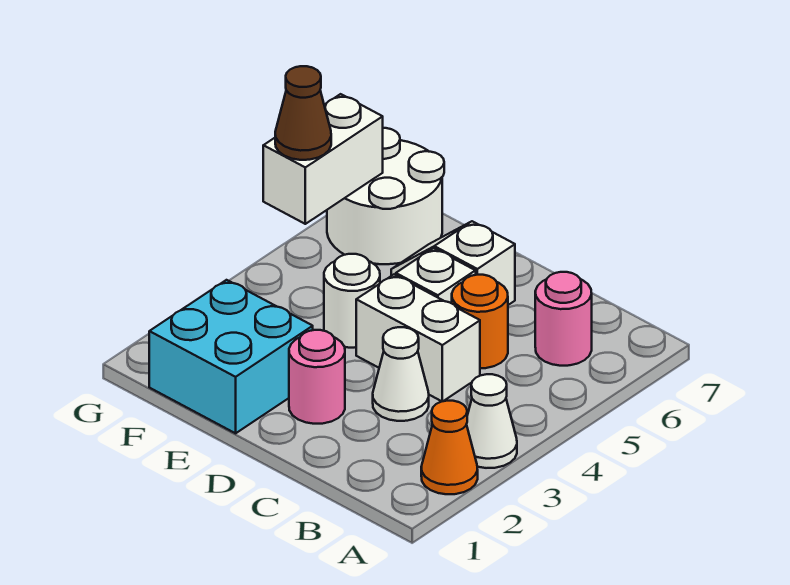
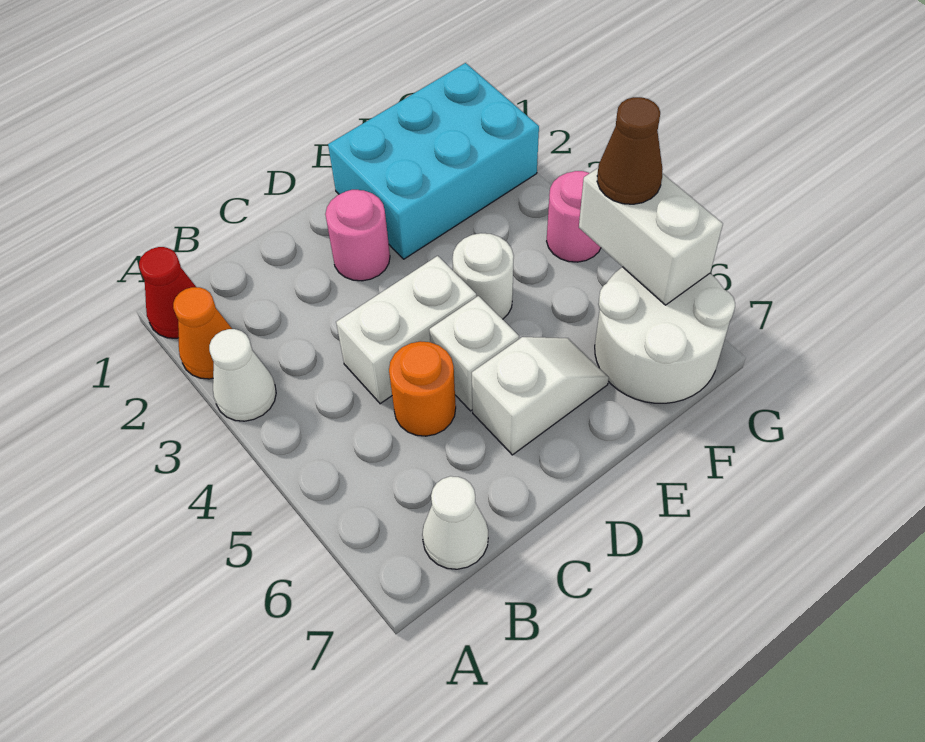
none -> red cone A1 level 1
pink round brick B6 level 1 -> pink round brick G4 level 1
white cone C3 level 1 -> white cone B7 level 1
cyan brick E1:F2 level 1 -> cyan brick E1:G2 level 1

